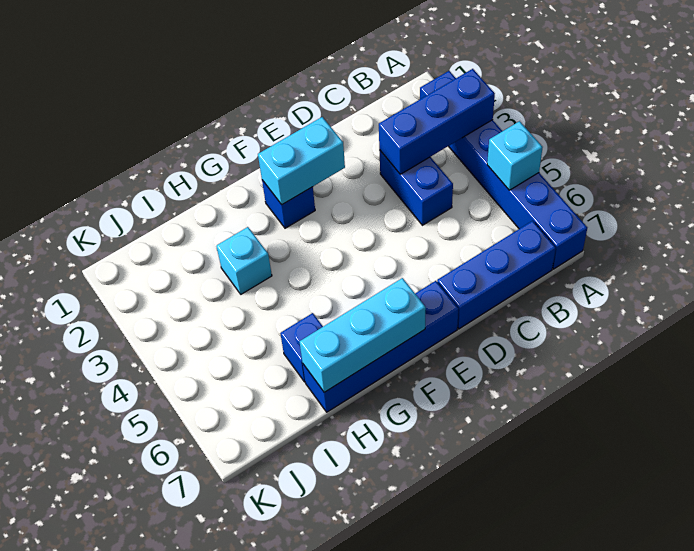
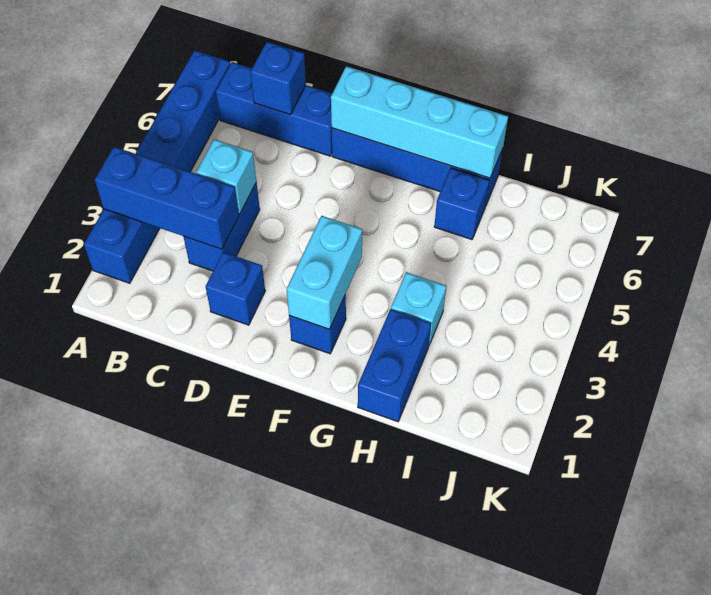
cyan brick A5 level 2 -> cyan brick C4 level 2
none -> blue brick C7 level 2
none -> blue brick D2 level 1
cyan brick E2:F2 level 2 -> cyan brick F2:F3 level 2
cyan brick F7:H7 level 2 -> cyan brick E7:H7 level 2
none -> blue brick H1:H2 level 1

